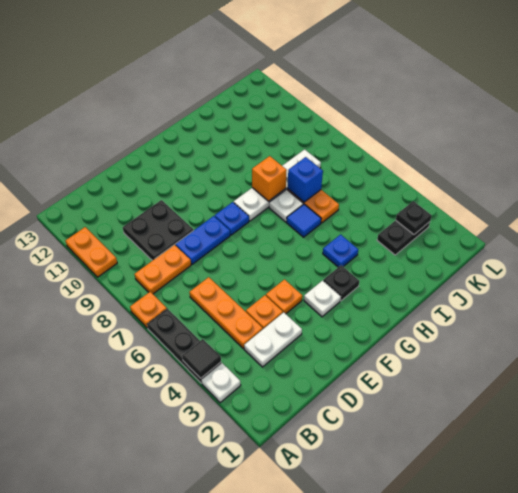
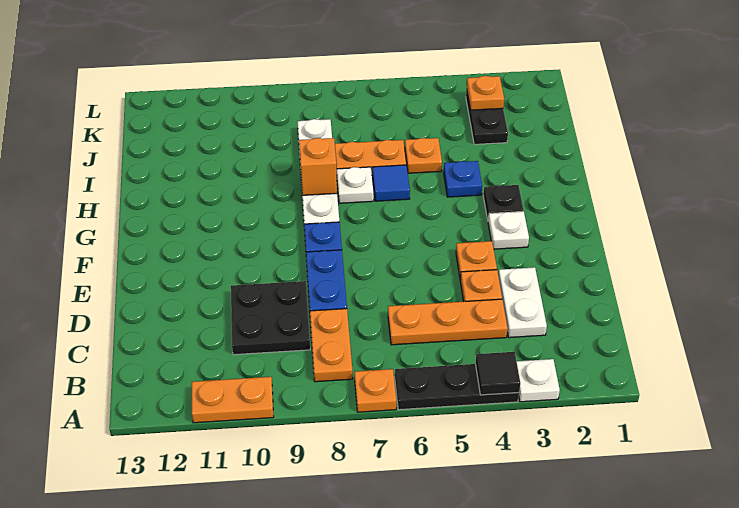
none -> orange plate I5 level 1
blue brick I7 level 2 -> none
black plate K3 level 2 -> orange plate K3 level 2

